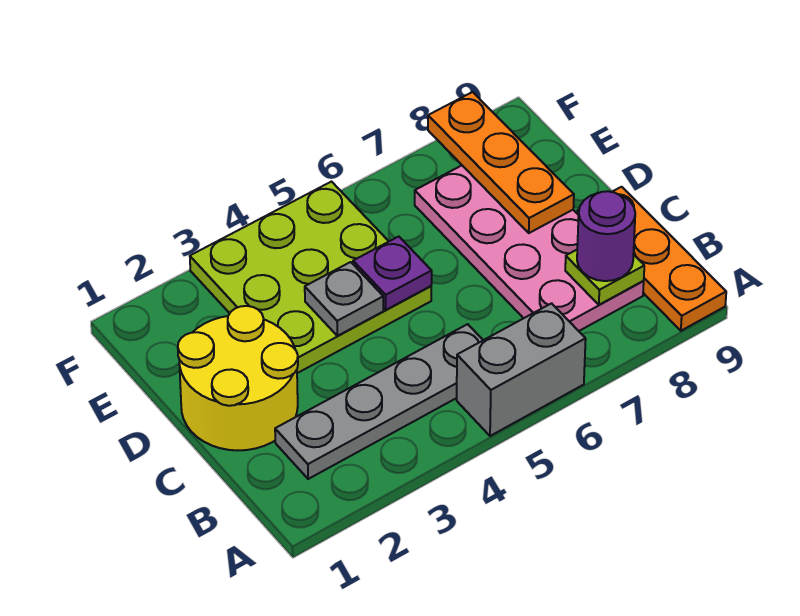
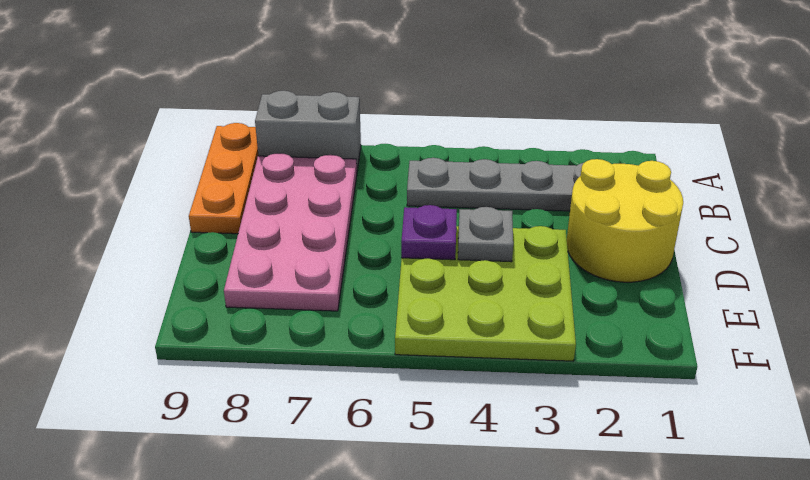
grey brick A5:A6 level 1 -> grey brick A7:A8 level 1
lime plate B8 level 2 -> none
purple round brick B8 level 3 -> none
orange plate D8:F8 level 2 -> none

